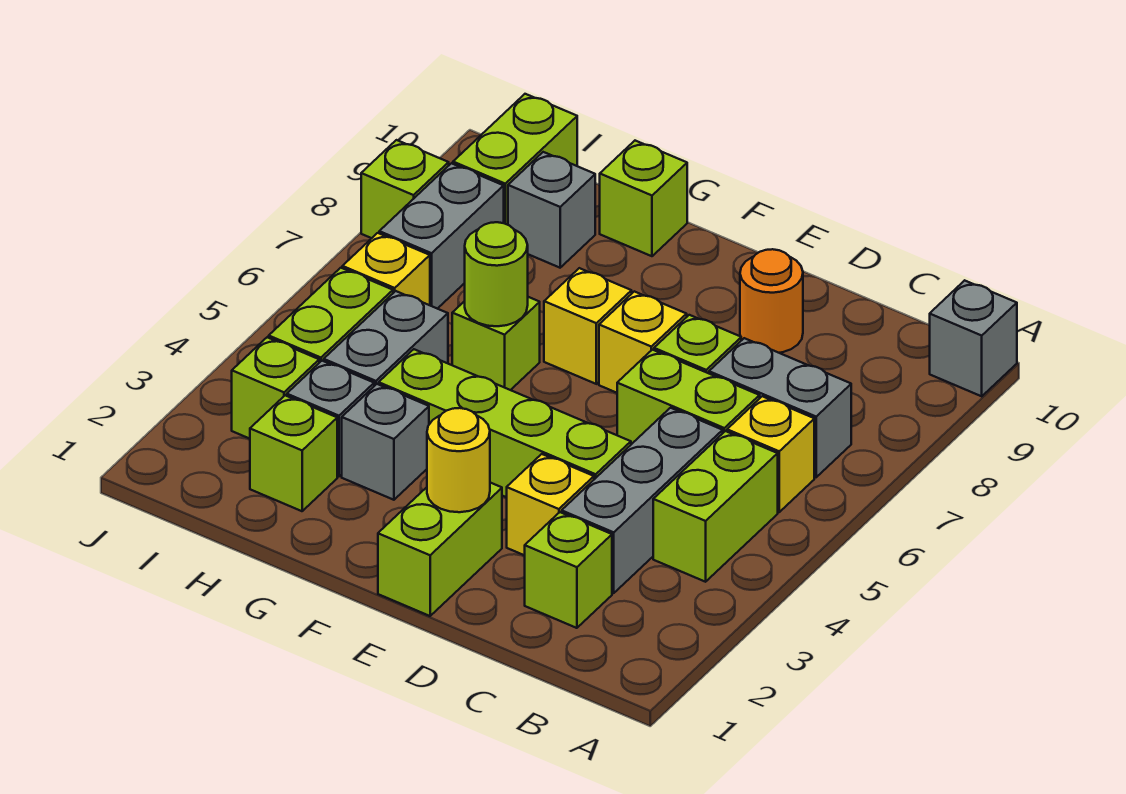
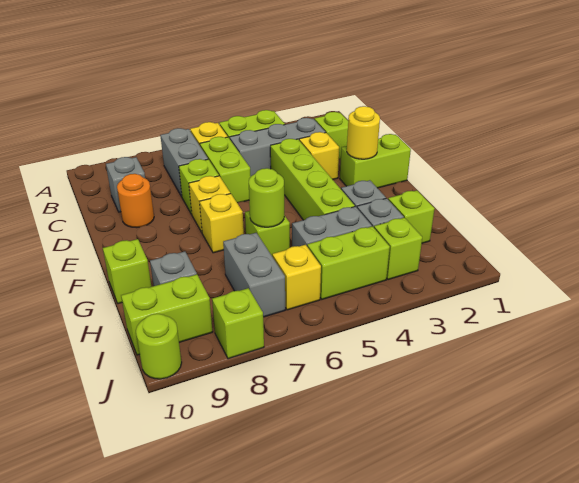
grey brick A10 level 1 -> grey brick C9 level 1
grey brick I7:I8 level 1 -> grey brick H7:I7 level 1
none -> lime round brick J10 level 1

